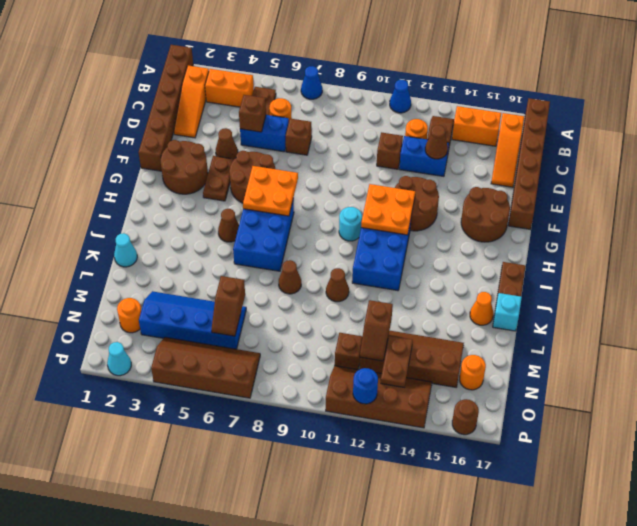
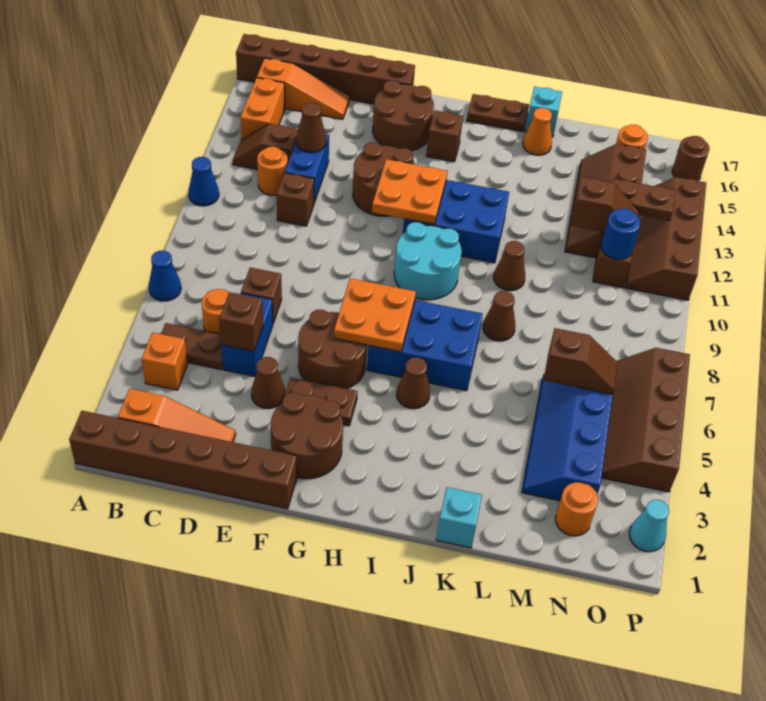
orange brick B3:B4 level 1 -> orange brick B4 level 1
cyan round brick H10 level 1 -> cyan round brick H9:I10 level 1
none -> brown brick H15 level 1
cyan cone K1 level 1 -> cyan brick K1 level 1
blue round brick P12 level 2 -> blue round brick N11 level 2

